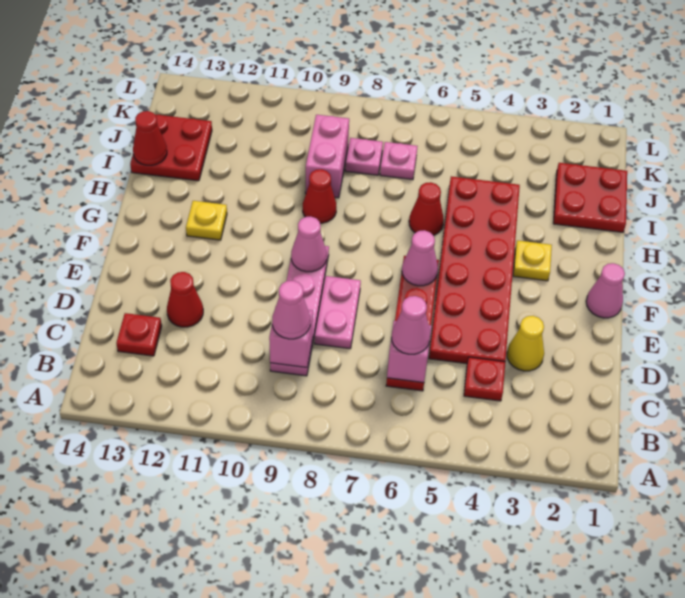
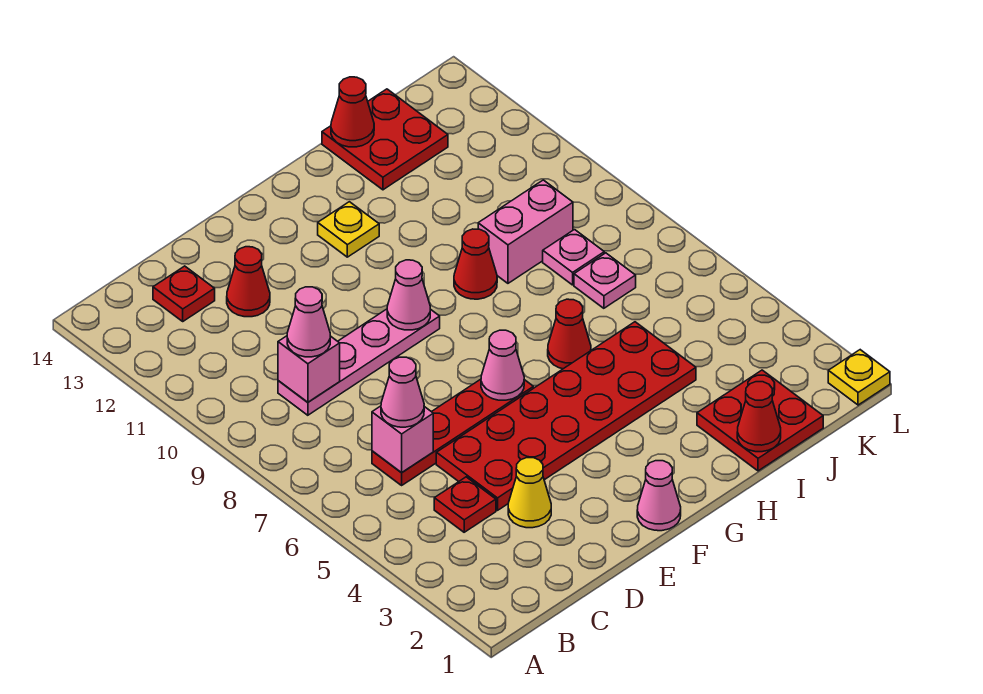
pink plate D8:E8 level 1 -> none
yellow plate G3 level 1 -> yellow plate L1 level 1
none -> red cone I1 level 2

